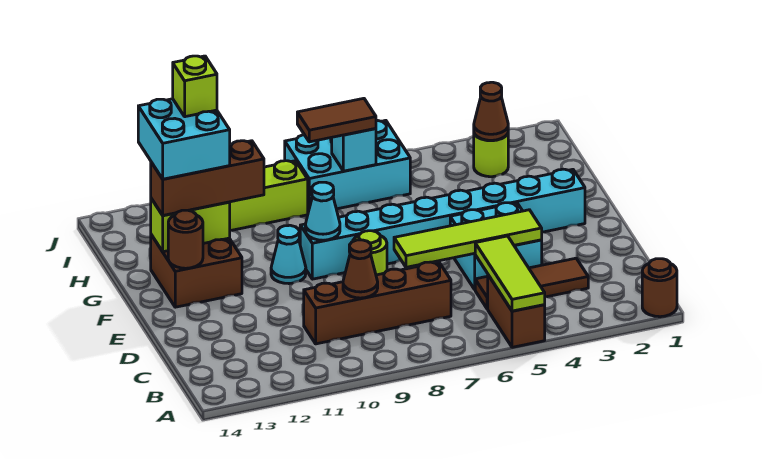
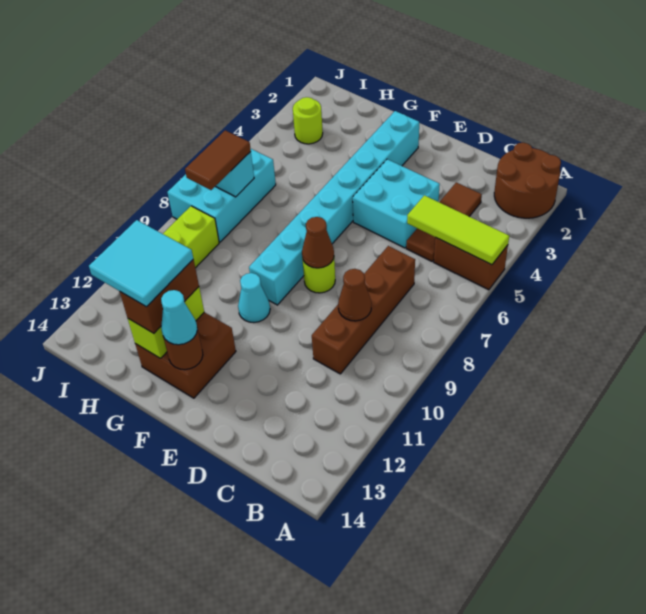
brown round brick A1 level 1 -> brown round brick A1:B2 level 1
lime tile D4:D7 level 2 -> none
cyan cone F9 level 2 -> cyan cone F13 level 3
brown brick G11:G13 level 3 -> brown brick G12:G13 level 3
cyan brick G12:H13 level 4 -> cyan tile G12:H13 level 4
lime brick H12 level 5 -> none
brown cone I3 level 2 -> brown cone E8 level 2

